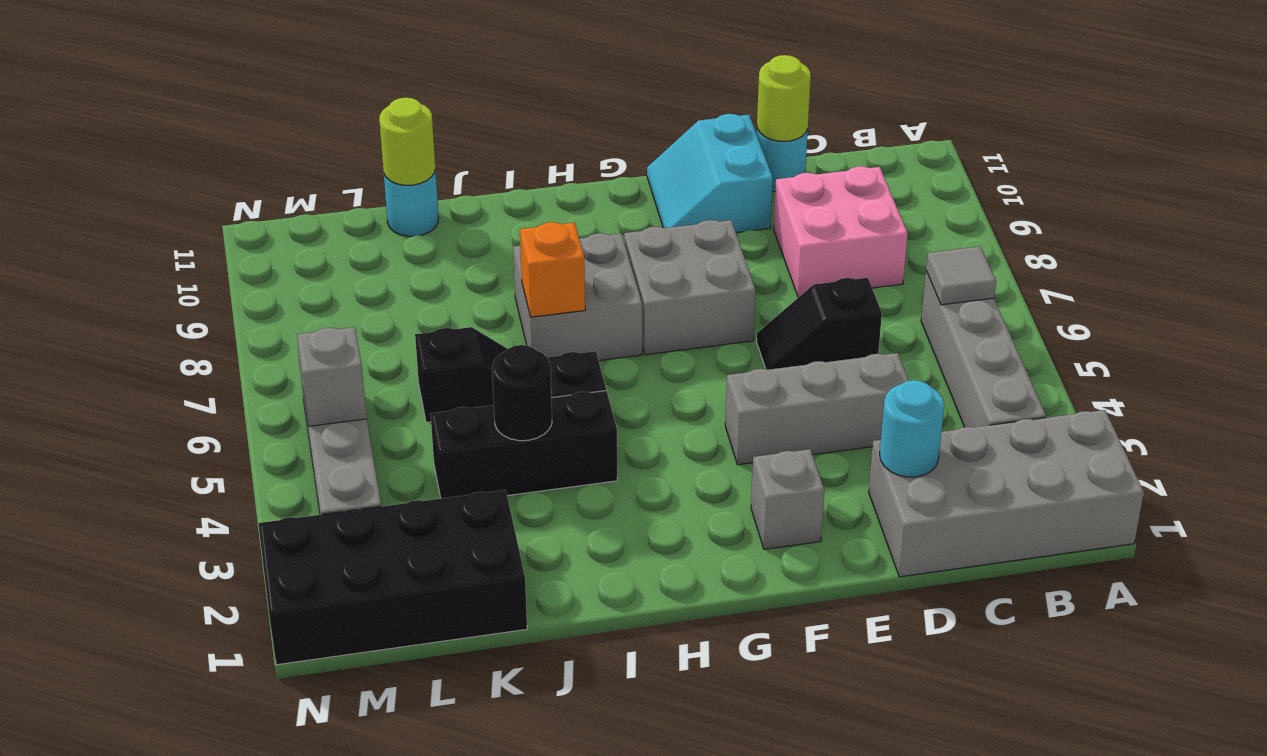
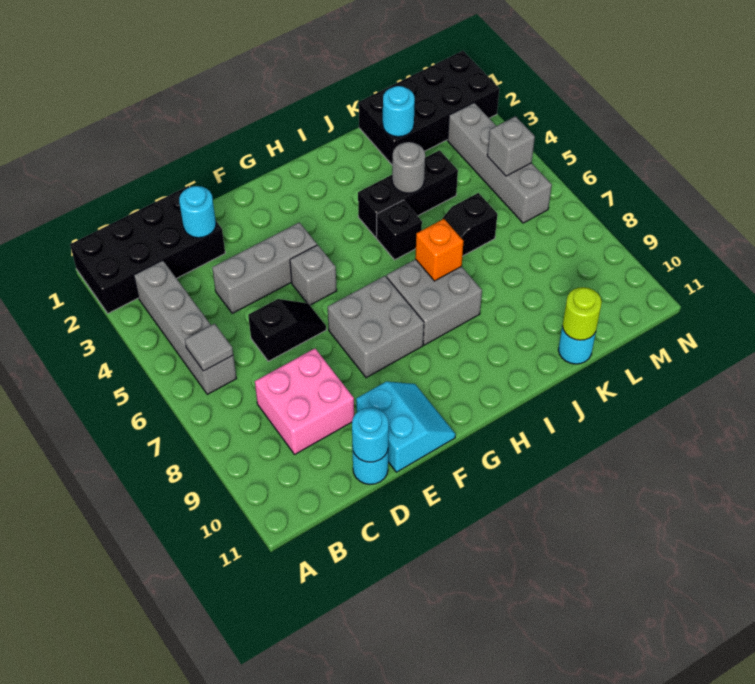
grey brick A1:D2 level 1 -> black brick A1:D2 level 1
lime round brick D11 level 2 -> cyan round brick D11 level 2
grey brick F2 level 1 -> grey brick F5 level 1
black round brick J4 level 2 -> grey round brick J4 level 2
none -> cyan round brick K2 level 2

